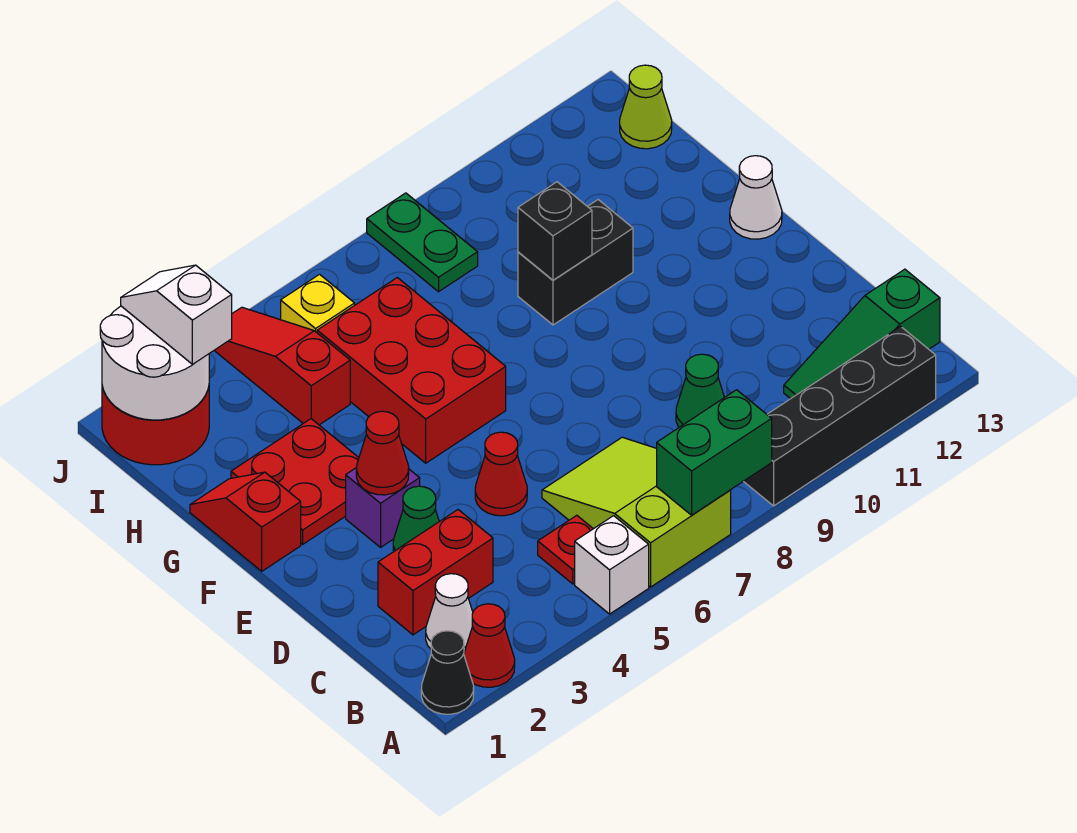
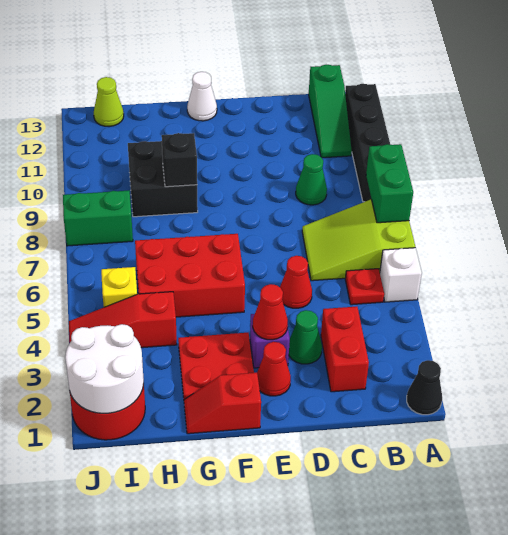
red cone A2 level 1 -> red cone E2 level 1
white cone B2 level 1 -> none
black brick G9:G10 level 1 -> black brick G9:H10 level 1
white slope I2:J2 level 3 top I -> none
green plate I8:J8 level 1 -> green brick I8:J8 level 1

